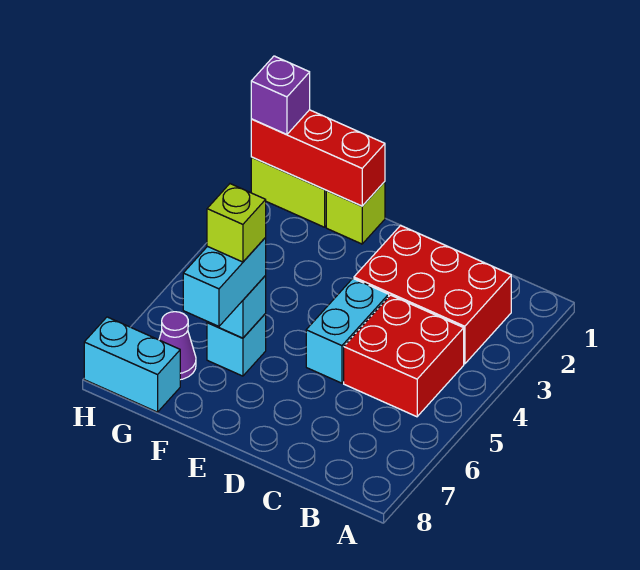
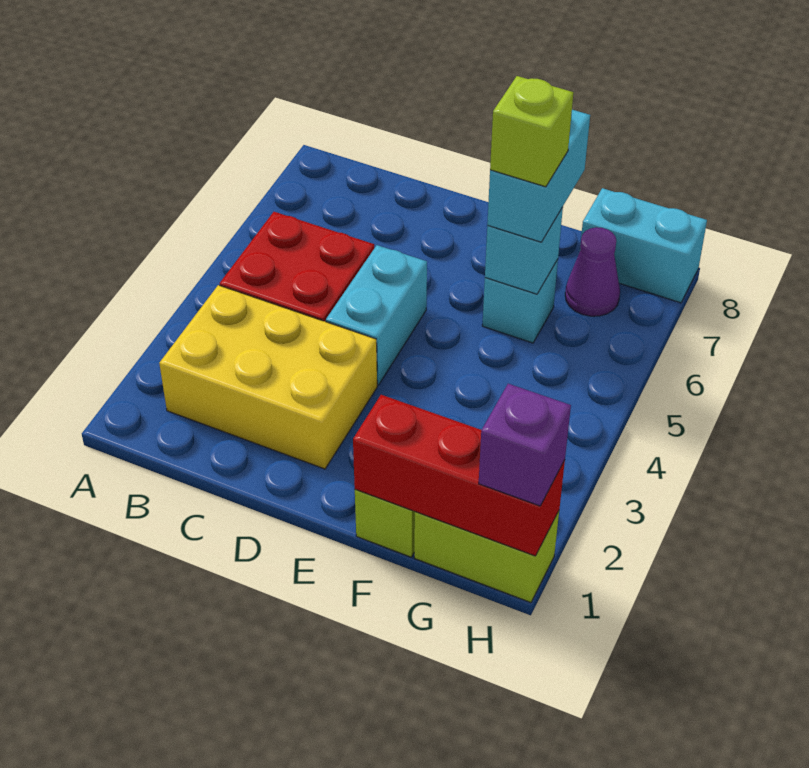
red brick B2:D3 level 1 -> yellow brick B2:D3 level 1

